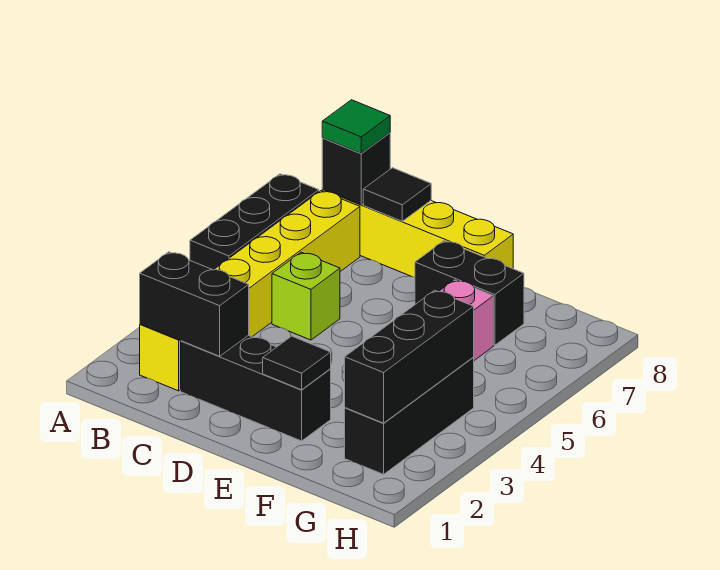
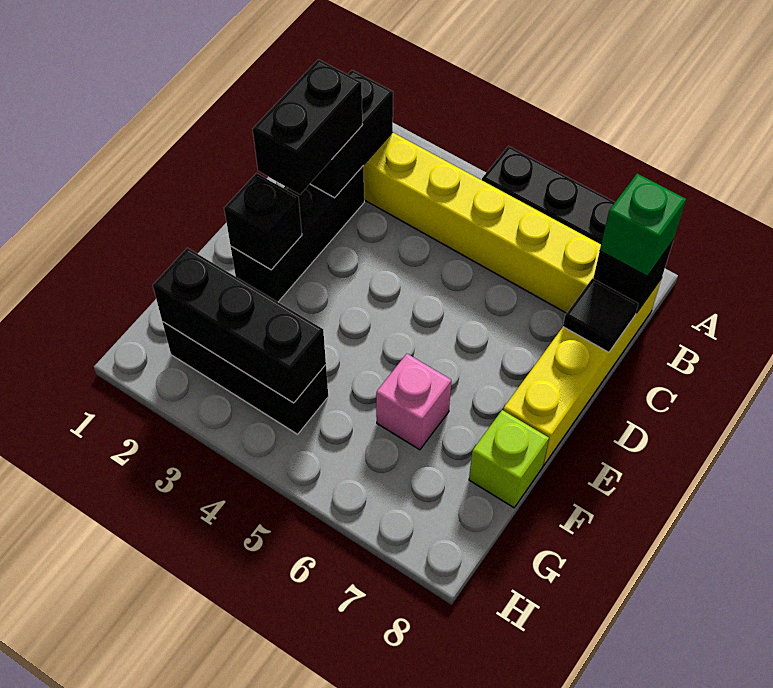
green tile B8 level 3 -> green brick B8 level 3
lime brick C5 level 1 -> lime brick F8 level 1
black tile E2 level 2 -> black brick E2 level 2
black brick E7:F7 level 1 -> black brick C2:D2 level 3

